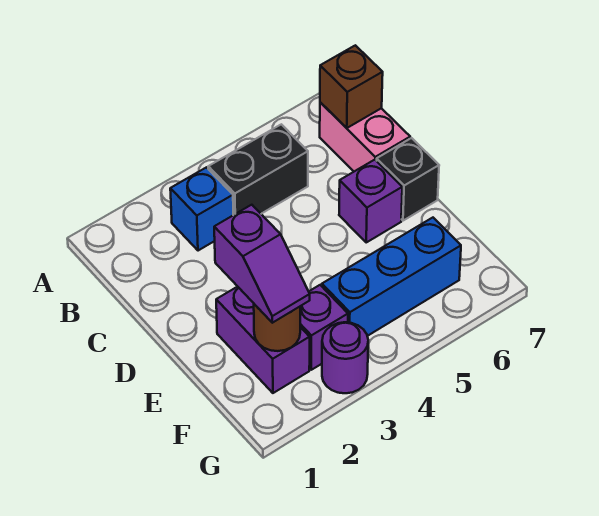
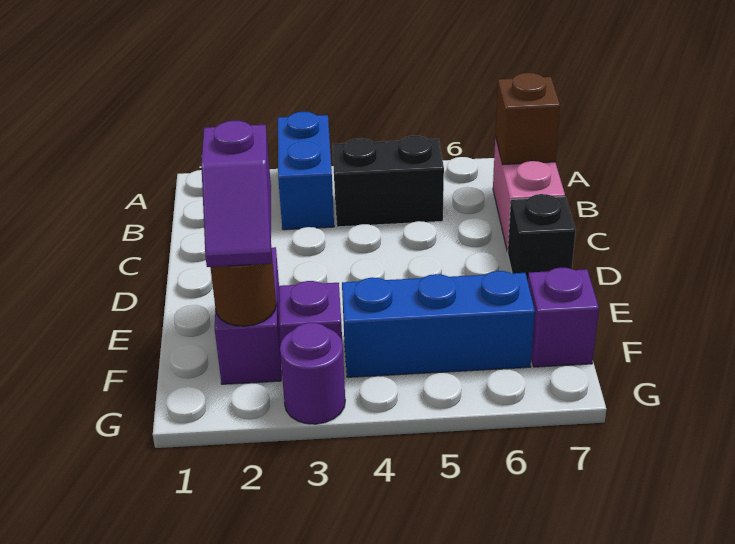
blue brick B3 level 1 -> blue brick A3:B3 level 1
purple brick D6 level 1 -> purple brick F7 level 1

